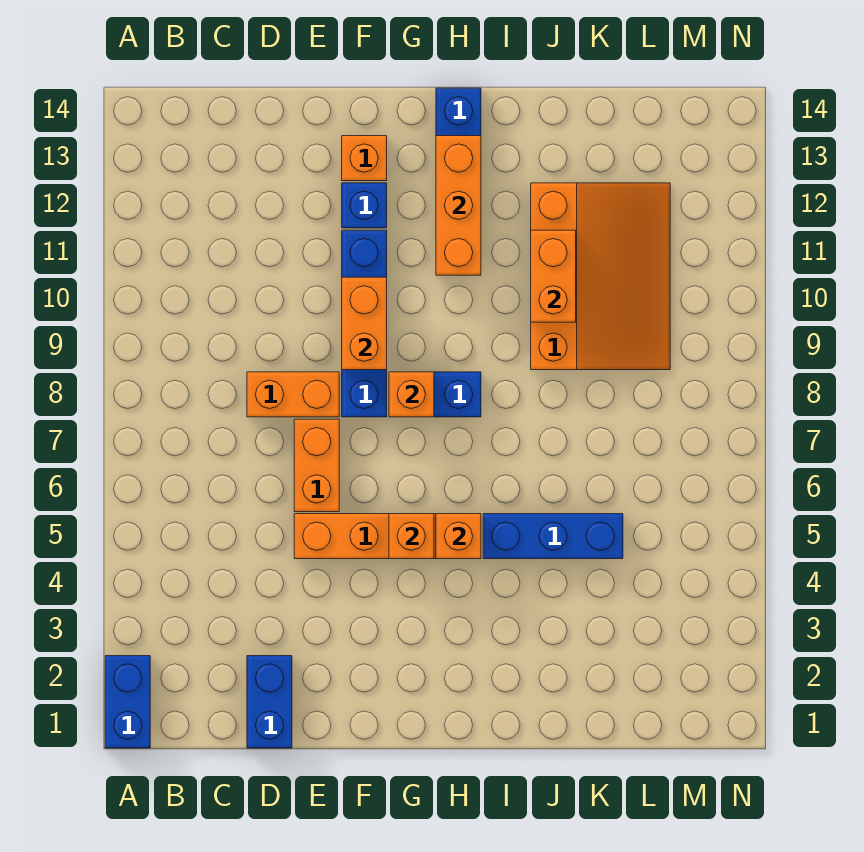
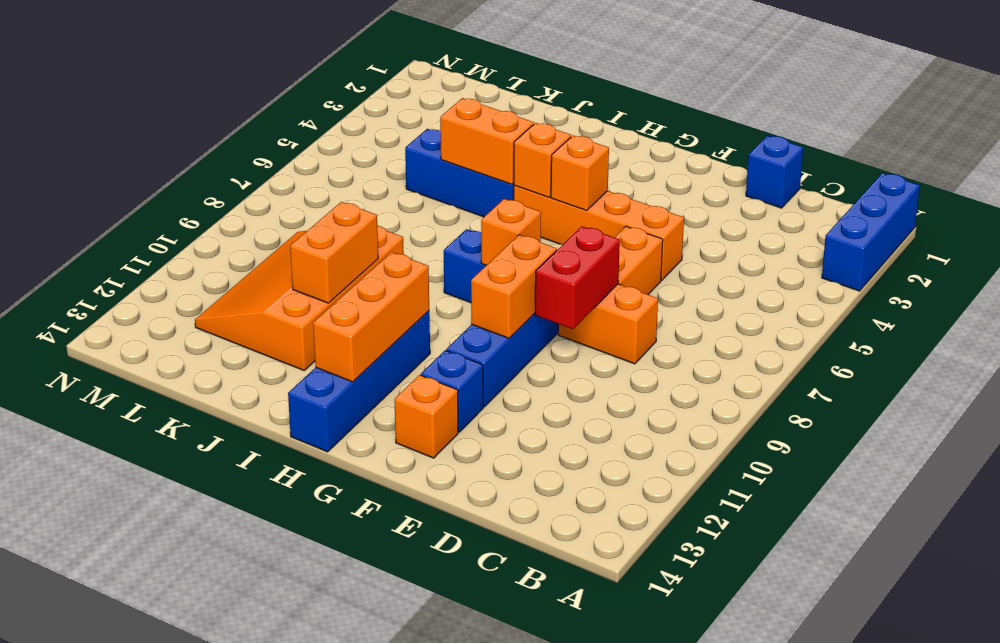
blue brick A1:A2 level 1 -> blue brick A1:A3 level 1
blue brick D1:D2 level 1 -> blue brick D1 level 1
none -> red brick E8:E9 level 2
none -> orange brick I5:J5 level 2

